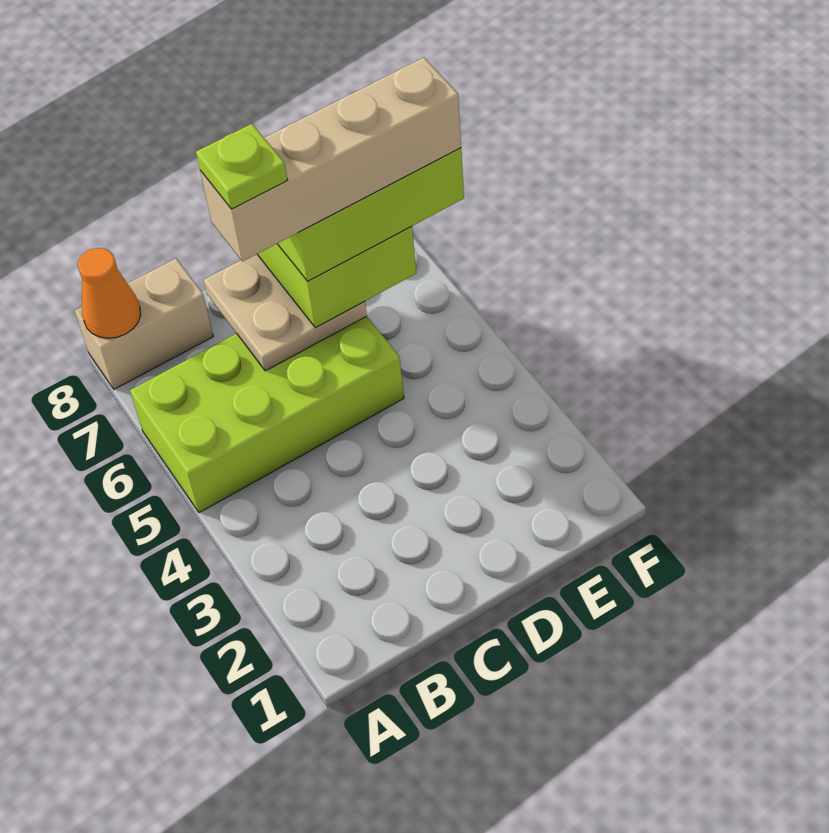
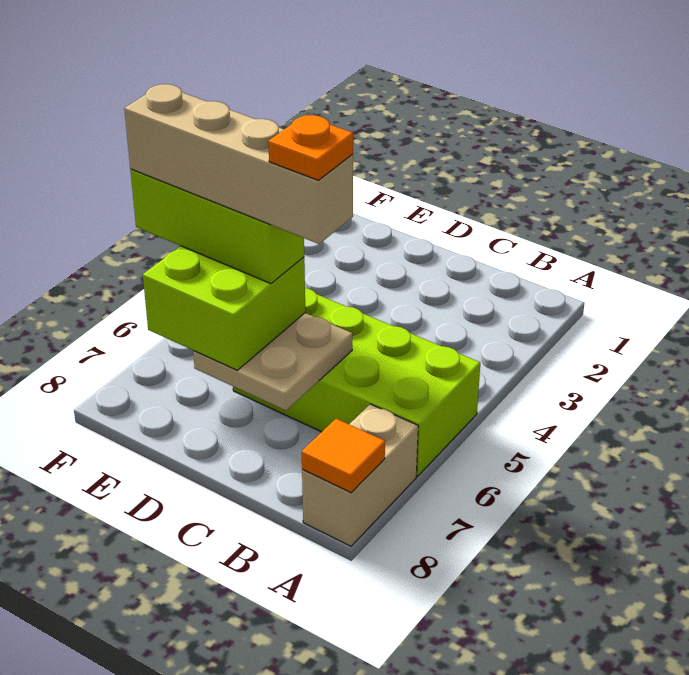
tan brick A8:B8 level 1 -> tan brick A7:A8 level 1
orange cone A8 level 2 -> orange tile A8 level 2
lime plate C6 level 6 -> orange plate C6 level 6

